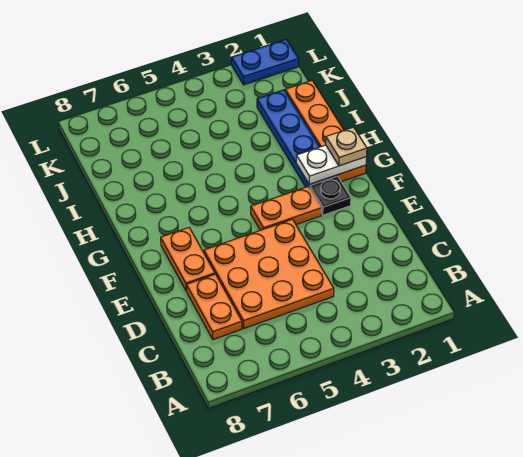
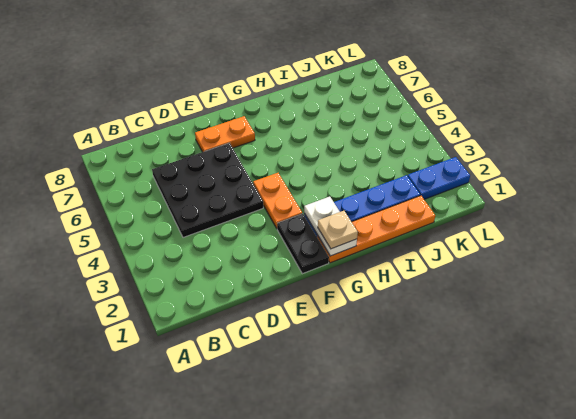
orange plate C4:E6 level 1 -> black plate C4:E6 level 1
orange plate C7:D7 level 1 -> none
black plate F2 level 1 -> black plate F1:F2 level 1
blue plate L1:L2 level 1 -> blue plate K2:L2 level 1

